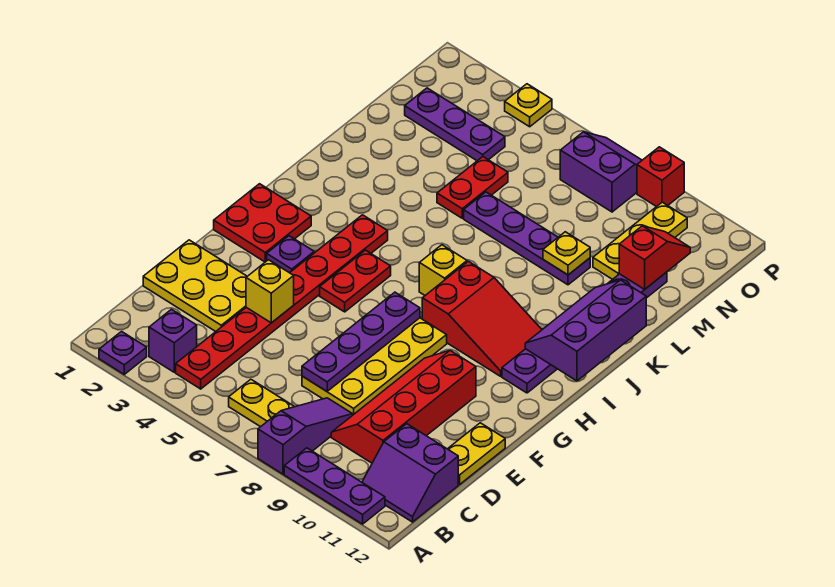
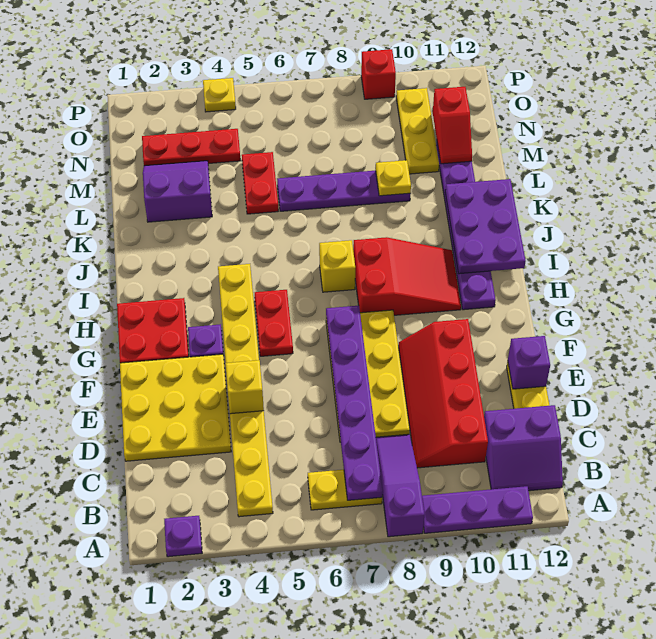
purple brick B3 level 1 -> purple brick E12 level 2
red plate B4:I4 level 1 -> yellow plate B4:I4 level 1
yellow plate D1:E3 level 1 -> yellow plate D1:F3 level 1
purple plate D7:G7 level 2 -> purple plate B7:G7 level 2
purple slope I11:K12 level 2 top 12 -> purple plate I11:K12 level 2
red slope M11:N11 level 2 top M -> red slope M11:N11 level 2 top N
purple plate N2:N4 level 1 -> red plate N2:N4 level 1
purple slope O7:P8 level 1 top O -> purple slope L2:M3 level 1 top L

